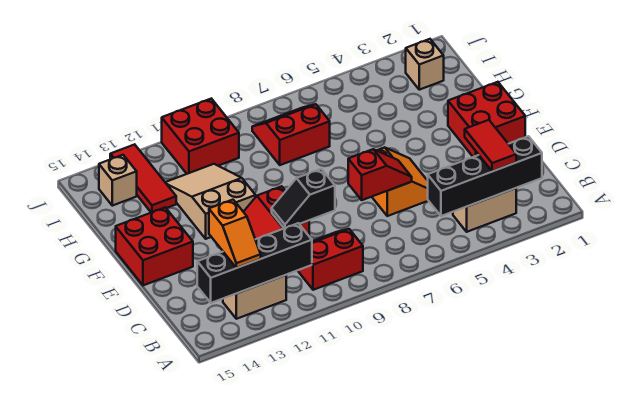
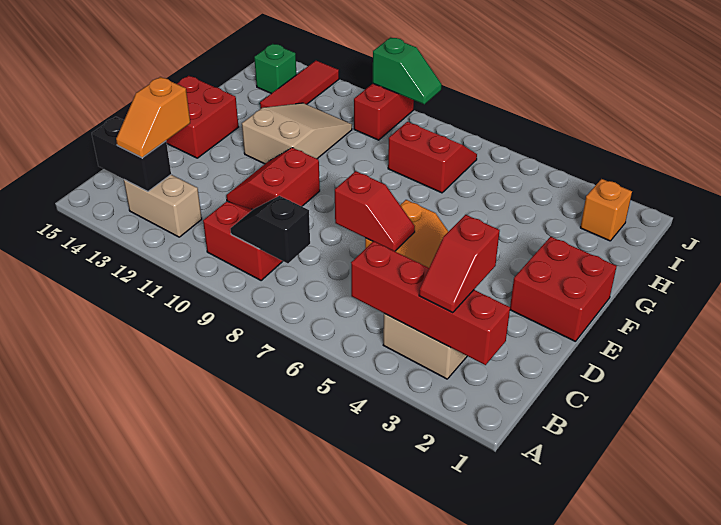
black brick B2:B5 level 2 -> red brick B2:B5 level 2
red tile B3:C3 level 3 -> red slope B3:C3 level 3 top C
black brick B11:B14 level 2 -> black brick B13:B14 level 2
black slope D9:D10 level 2 top 9 -> black slope B8:B9 level 2 top 8
tan brick I2 level 1 -> orange brick I2 level 1
red brick I10:J11 level 1 -> red brick I10:J10 level 1
tan brick I14 level 1 -> green brick I14 level 1
none -> green slope J9:J10 level 2 top 10

